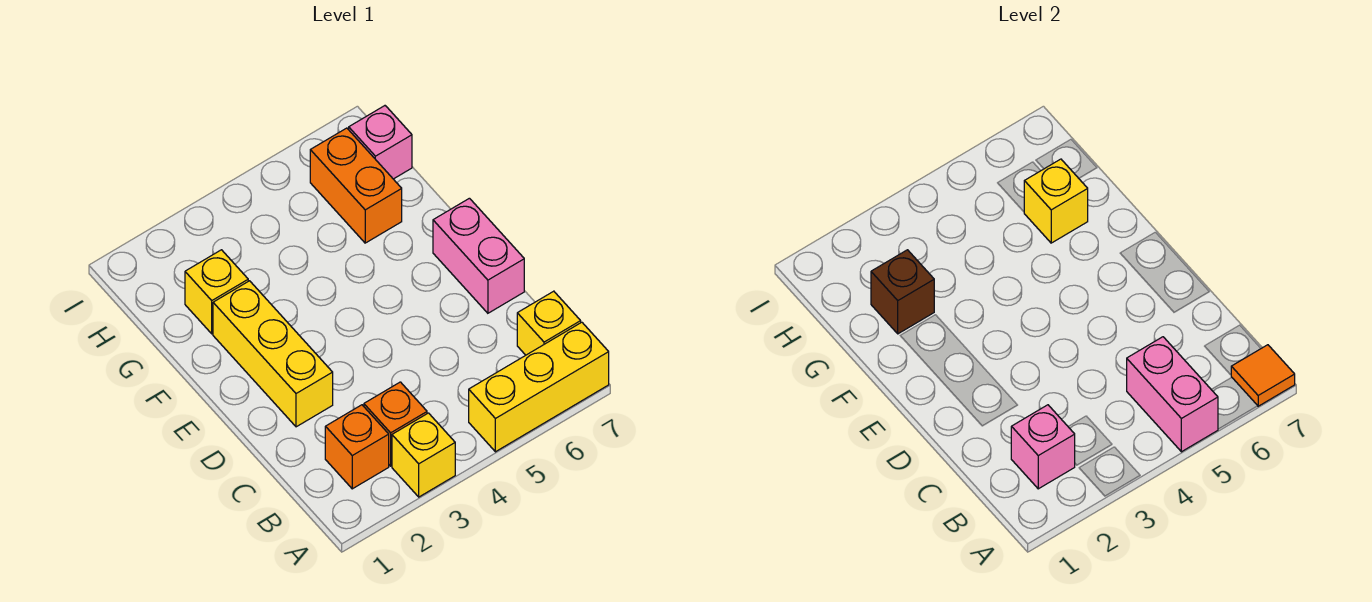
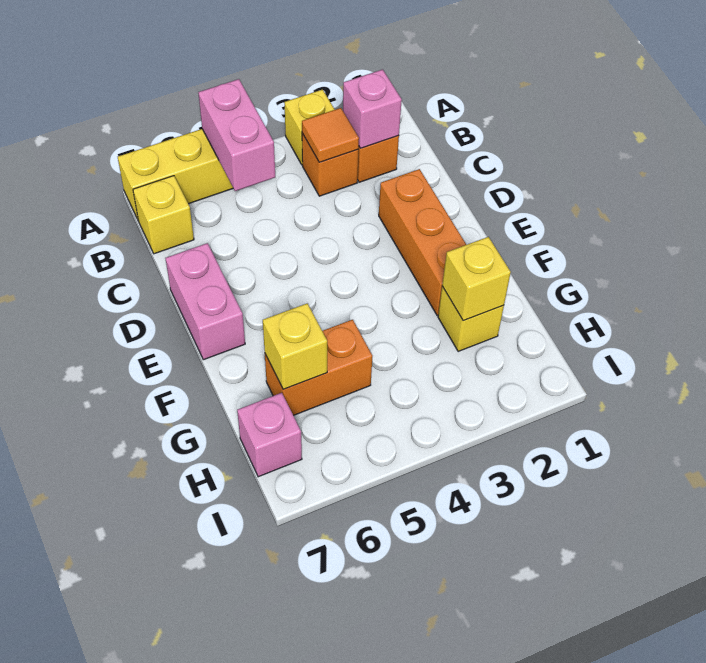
orange tile A7 level 2 -> orange tile B3 level 2
yellow brick D2:F2 level 1 -> orange brick D2:F2 level 1
brown brick G2 level 2 -> yellow brick G2 level 2
orange brick G6:H6 level 1 -> orange brick G5:G6 level 1

